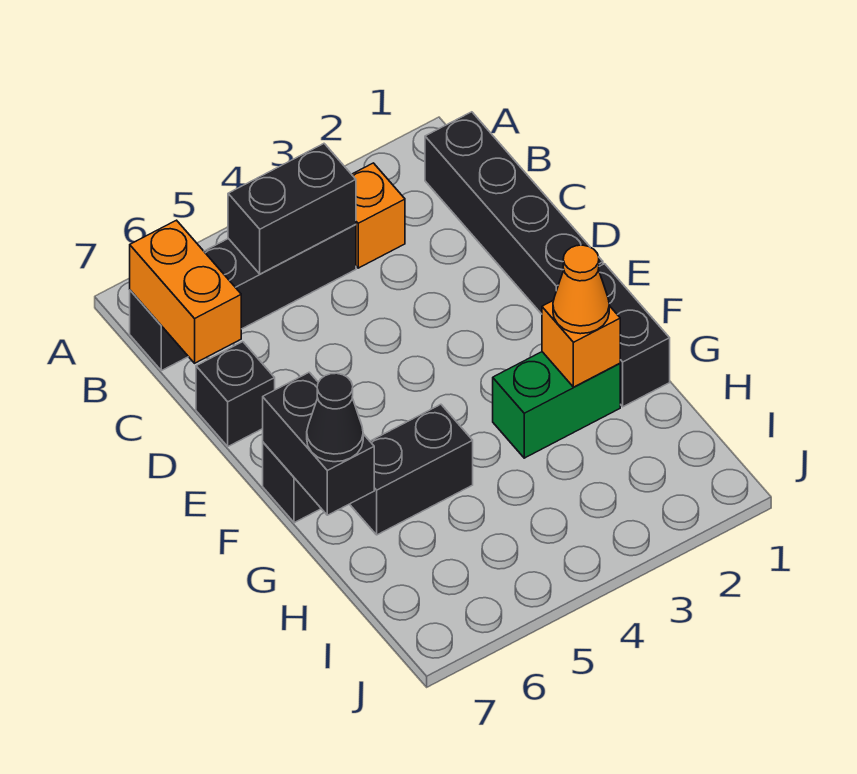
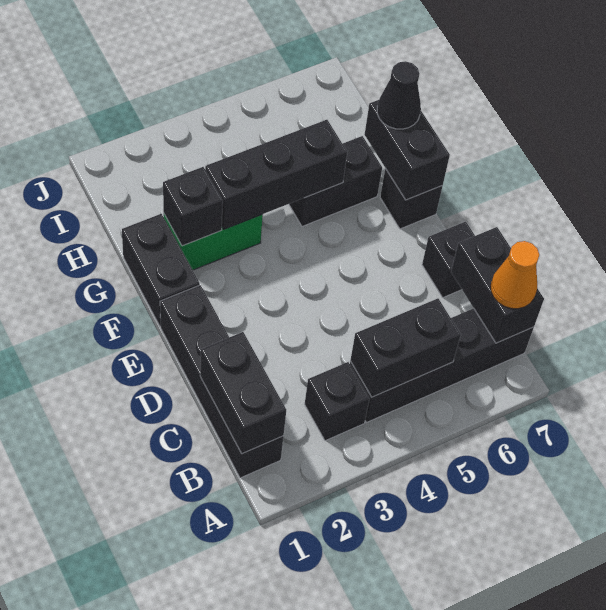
none -> black brick B1:C1 level 2
orange brick B3 level 1 -> black brick B3 level 1
orange brick B7:C7 level 2 -> black brick B7:C7 level 2
orange brick G2 level 2 -> black brick G2 level 2
orange cone G2 level 3 -> orange cone B7 level 3
none -> black brick G3:G5 level 2

